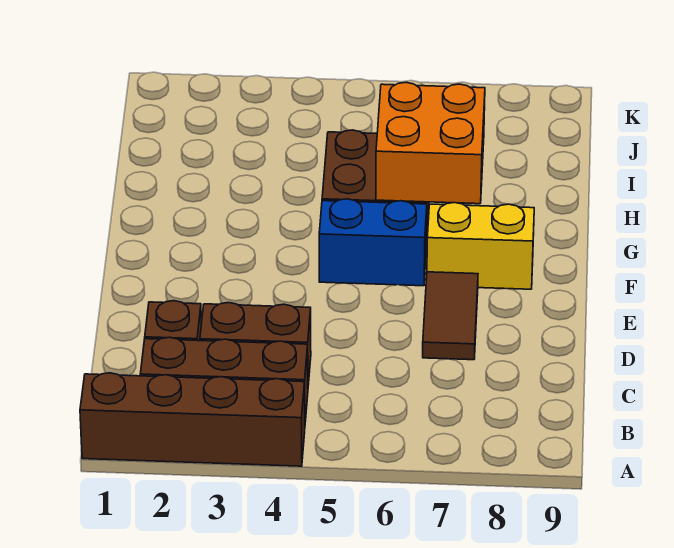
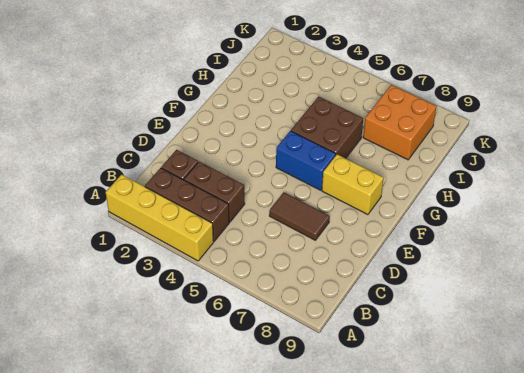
brown brick A1:A4 level 1 -> yellow brick A1:A4 level 1
brown tile D7:E7 level 1 -> brown tile D6:D7 level 1
orange brick G6:H7 level 2 -> orange brick I7:J8 level 1

